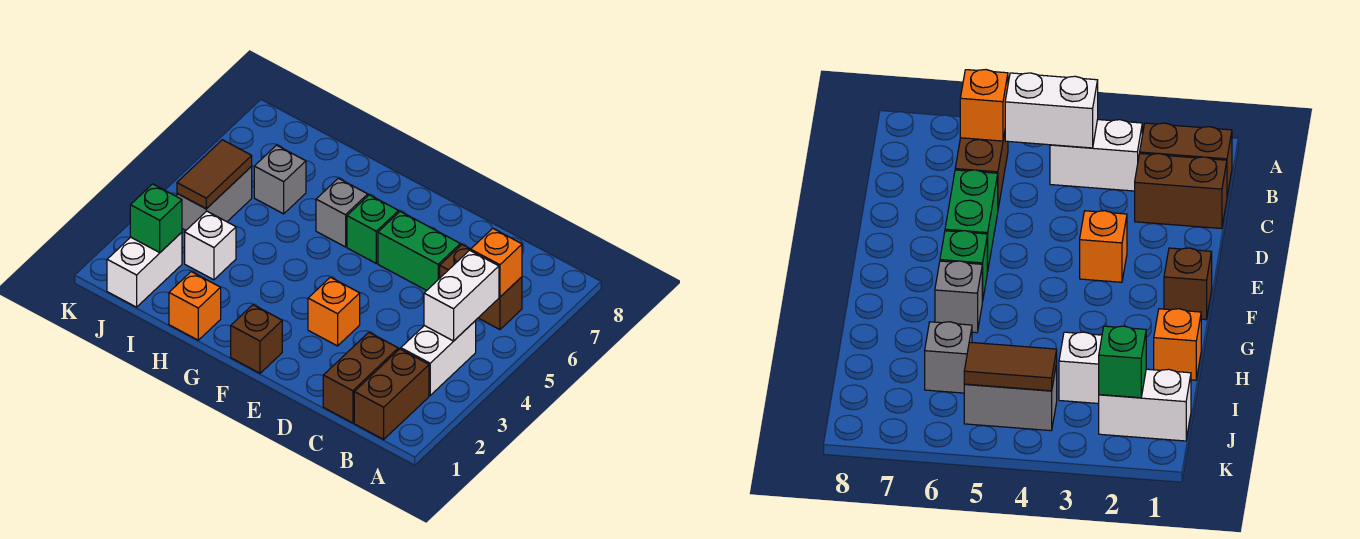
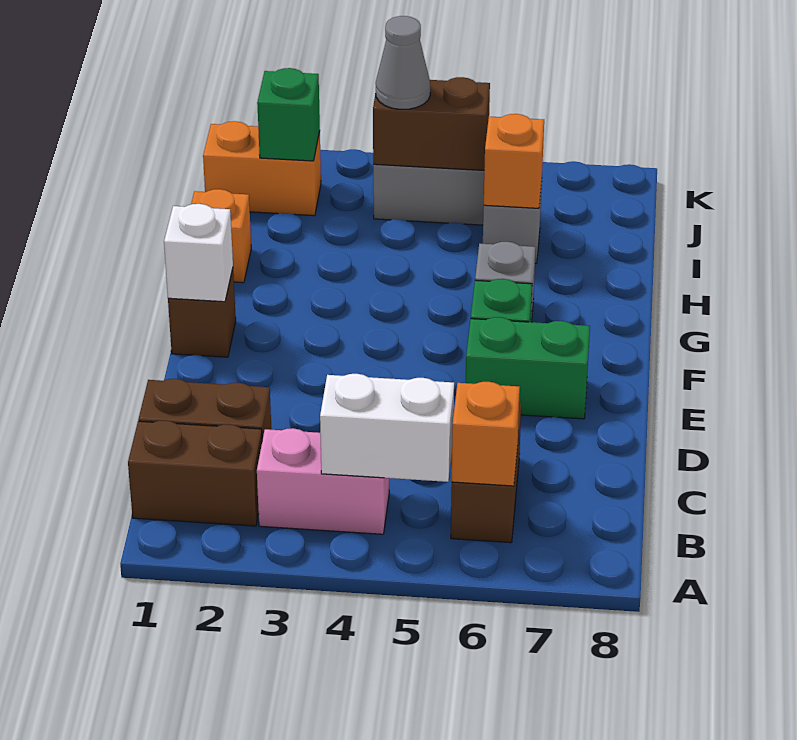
white brick B3:B4 level 1 -> pink brick B3:B4 level 1
green brick D6:E6 level 1 -> green brick E6:E7 level 1
orange brick E3 level 1 -> orange brick I6 level 2
white brick I3 level 1 -> white brick F1 level 2
white brick J1:J2 level 1 -> orange brick J1:J2 level 1
brown tile J4:J5 level 2 -> brown brick J4:J5 level 2
none -> grey cone J4 level 3

